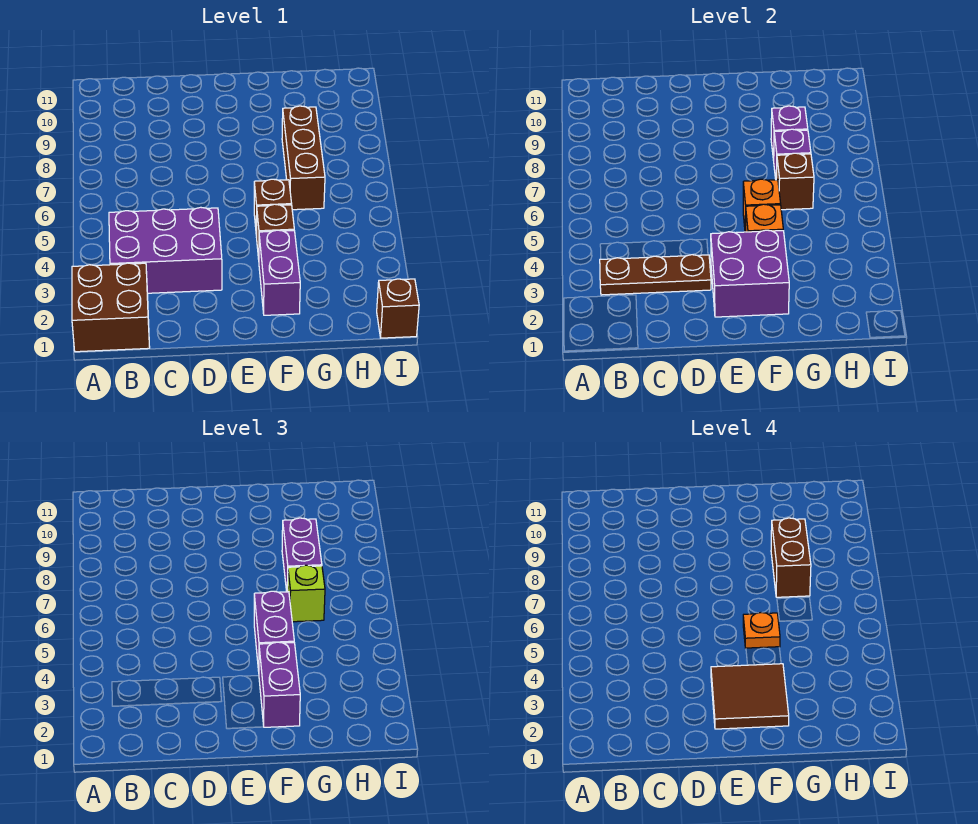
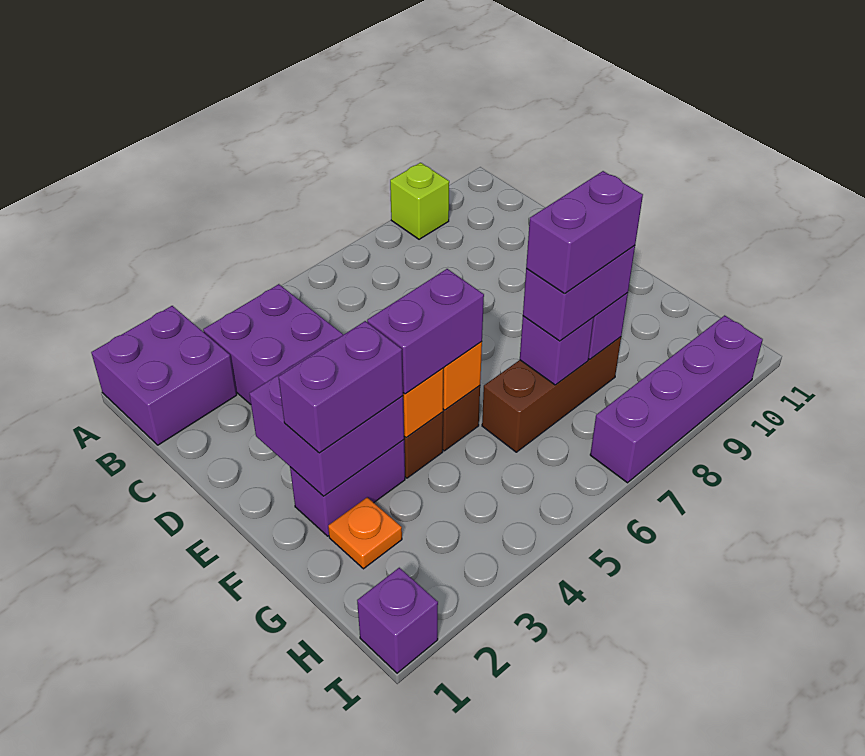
brown brick A1:B2 level 1 -> purple brick A1:B2 level 1
brown plate B3:D3 level 2 -> none
brown tile E2:F3 level 4 -> none
orange plate F5 level 4 -> orange plate G2 level 1
brown brick G6 level 2 -> none
lime brick G6 level 3 -> lime brick A9 level 1
brown brick G7:G8 level 4 -> purple brick G7:G8 level 4
brown brick I1 level 1 -> purple brick I1 level 1
none -> purple brick I7:I10 level 1

